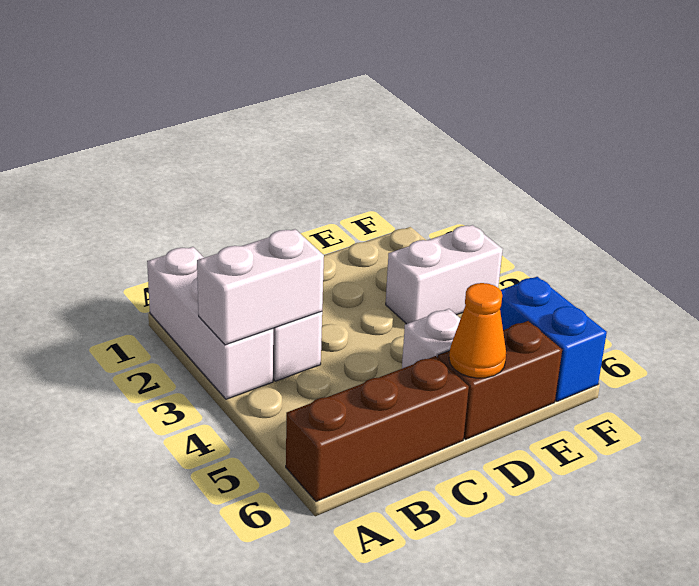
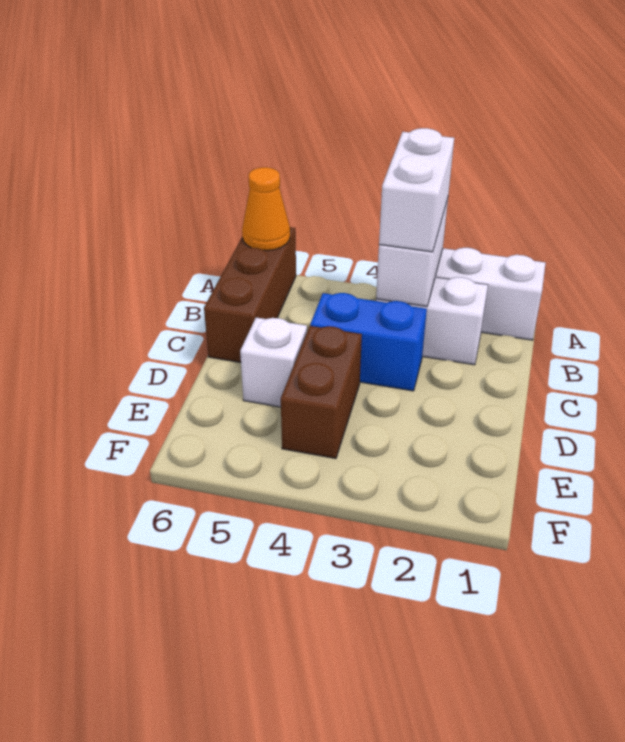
brown brick D6:E6 level 1 -> brown brick D4:E4 level 1
orange cone D6 level 2 -> orange cone A6 level 2
white brick E3:F3 level 1 -> white brick A3:B3 level 3
blue brick F5:F6 level 1 -> blue brick C3:C4 level 1

